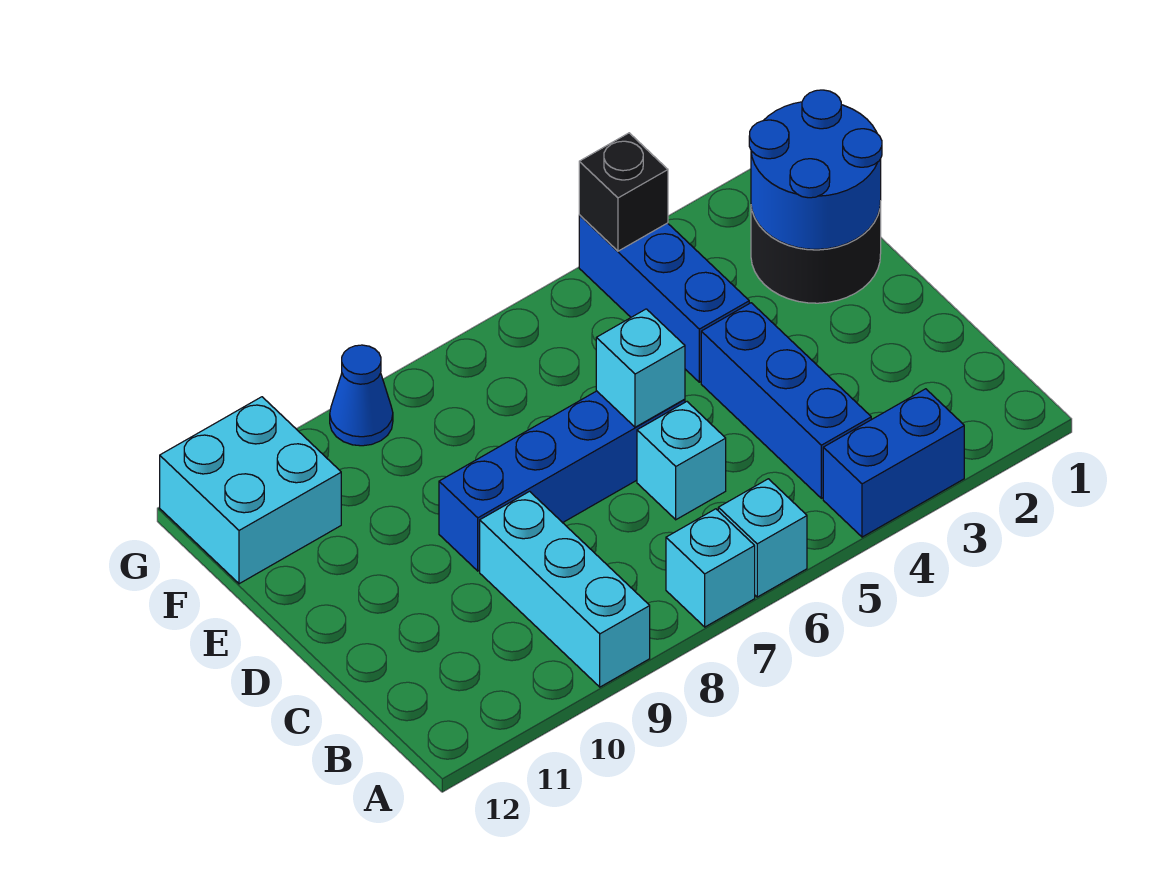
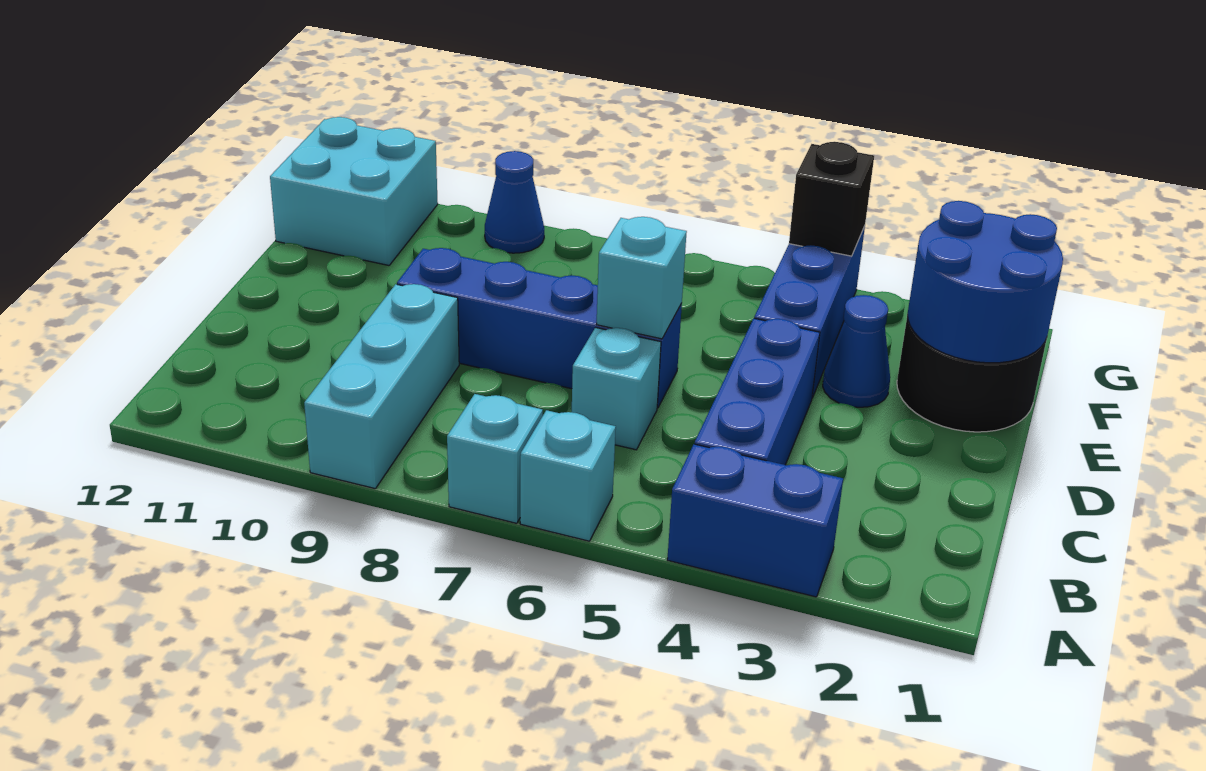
none -> blue cone E3 level 1

